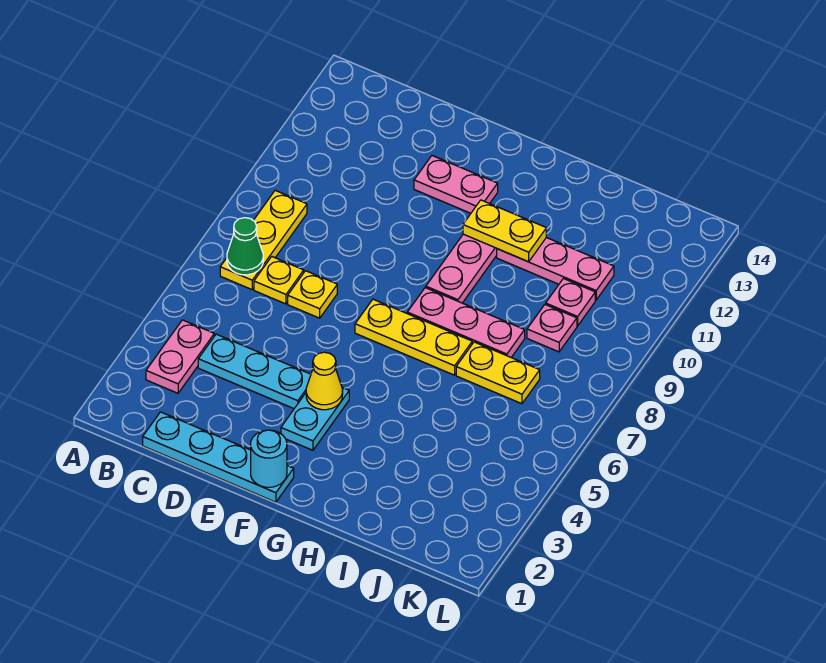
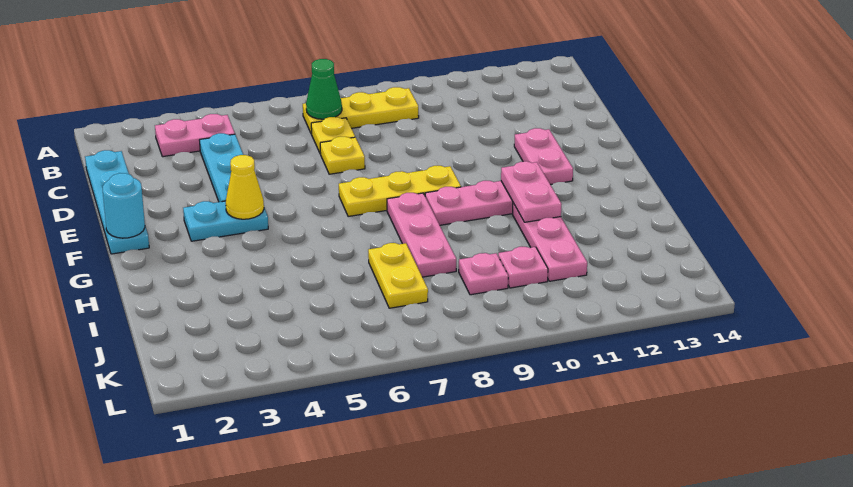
yellow plate F7:H7 level 1 -> yellow plate F7:F9 level 1
yellow plate G11:H11 level 2 -> pink plate G11:H11 level 2

